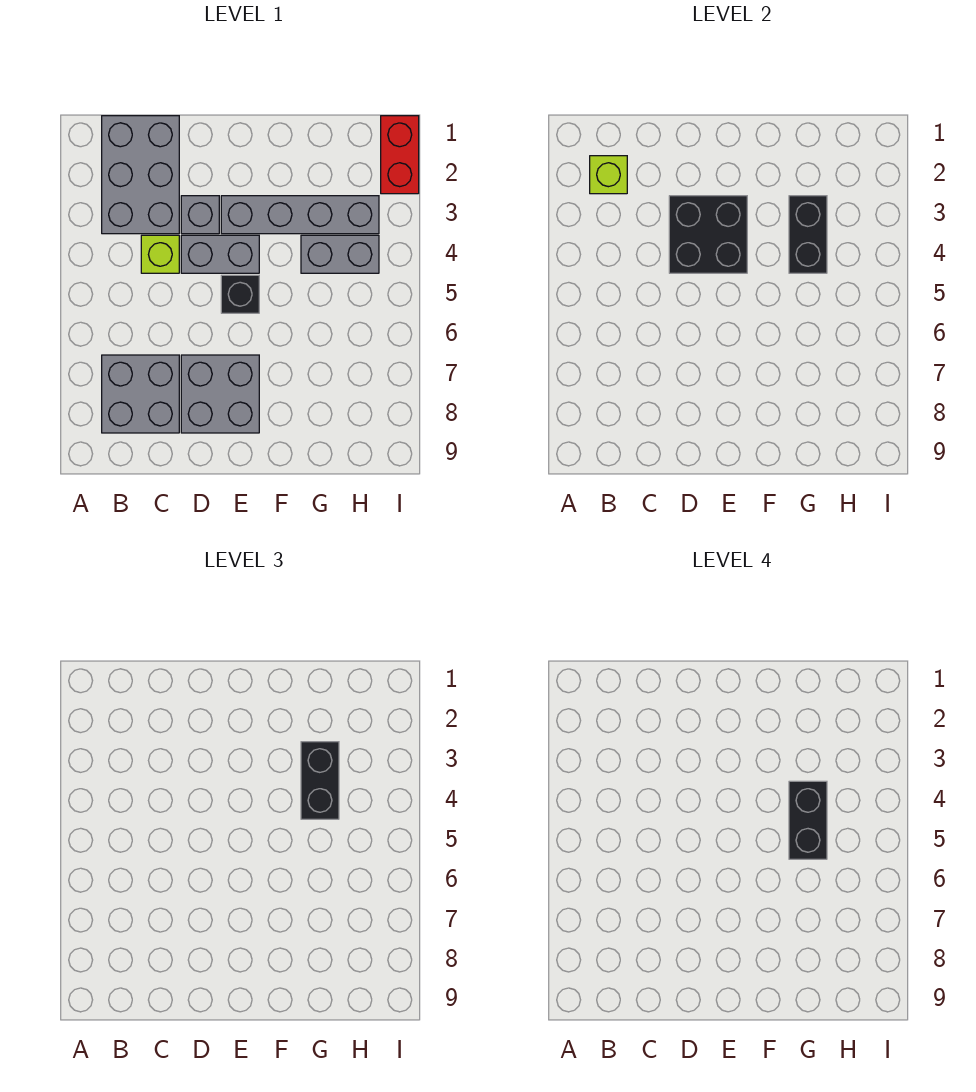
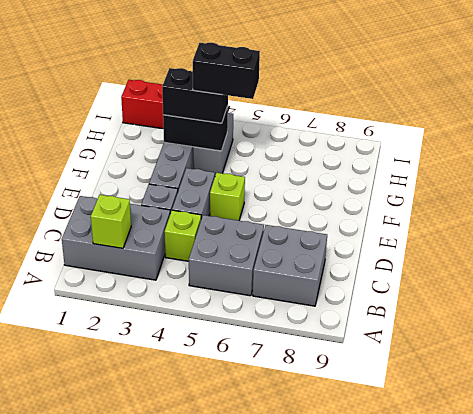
black brick D3:E4 level 2 -> none
grey brick D7:E8 level 1 -> grey brick B5:C6 level 1
black brick E5 level 1 -> lime brick E5 level 1

